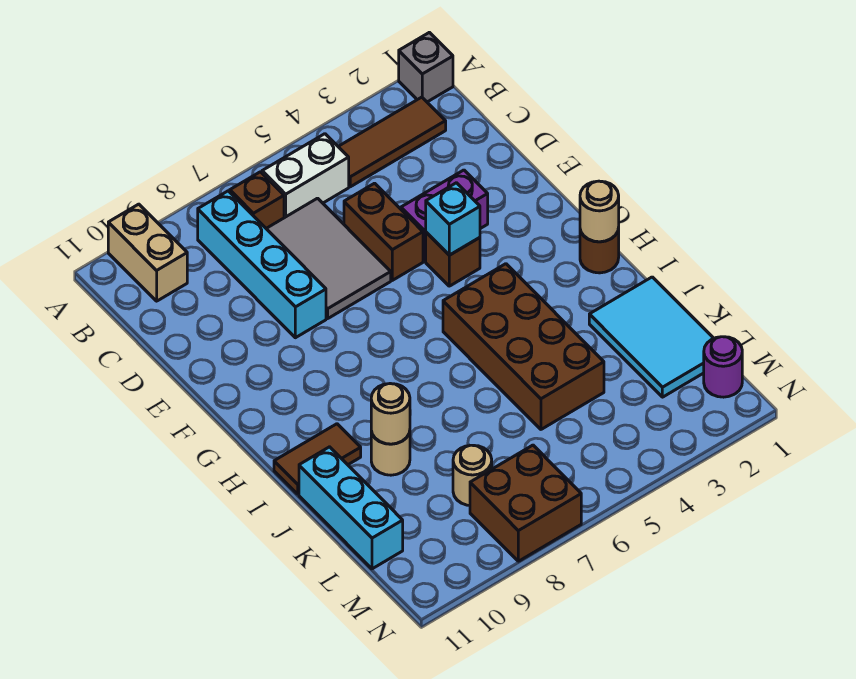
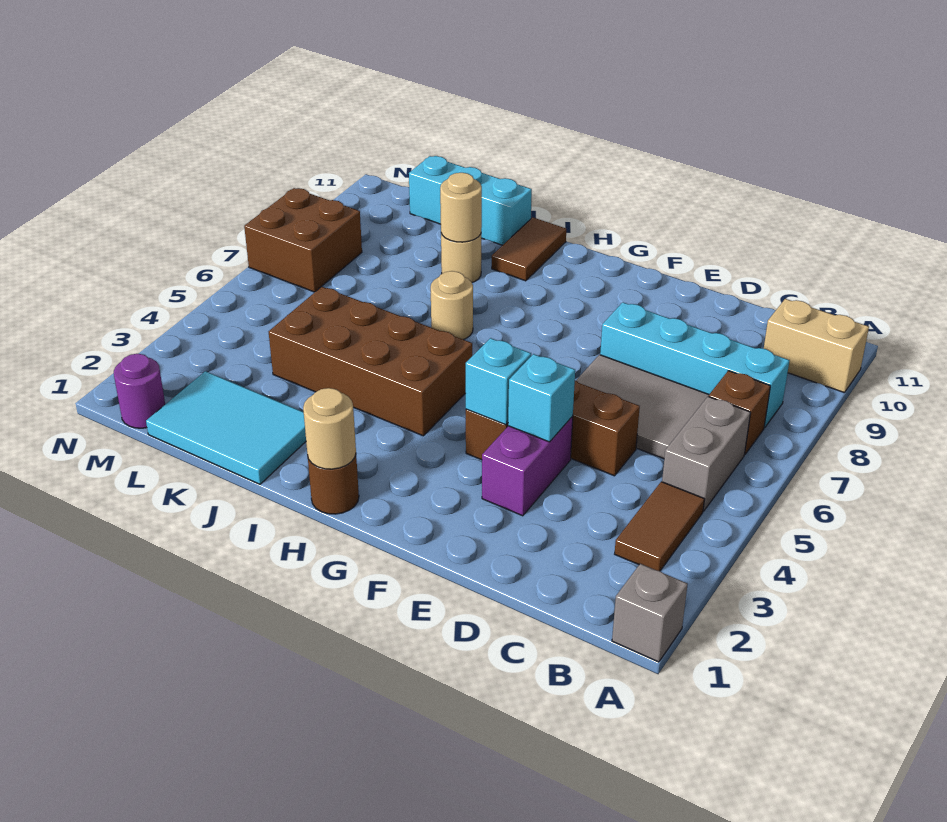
brown tile B2:B4 level 1 -> brown tile B3:B4 level 1
white brick B5:B6 level 1 -> grey brick B5:B6 level 1
none -> cyan brick E4 level 2
tan round brick L8 level 1 -> tan round brick I7 level 1

